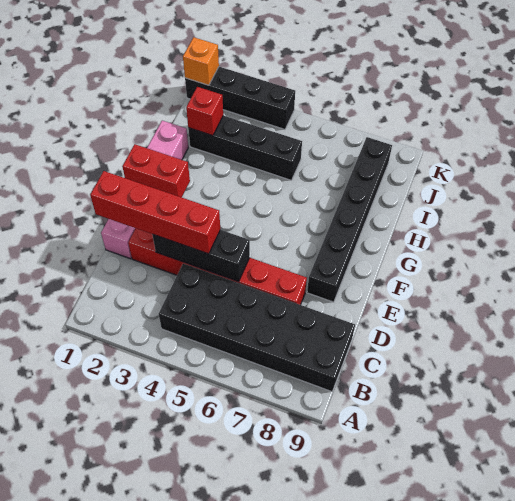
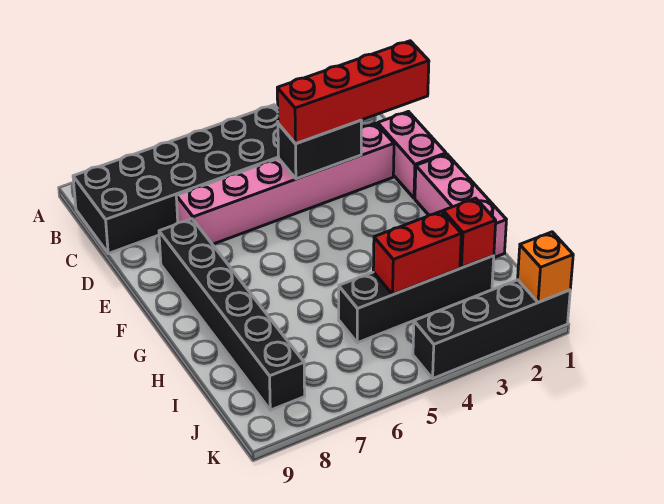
red brick D2:D7 level 1 -> pink brick D2:D7 level 1
black brick D3:D5 level 2 -> black brick D3:D4 level 2
red brick F1:F2 level 2 -> red brick I3:I4 level 2

